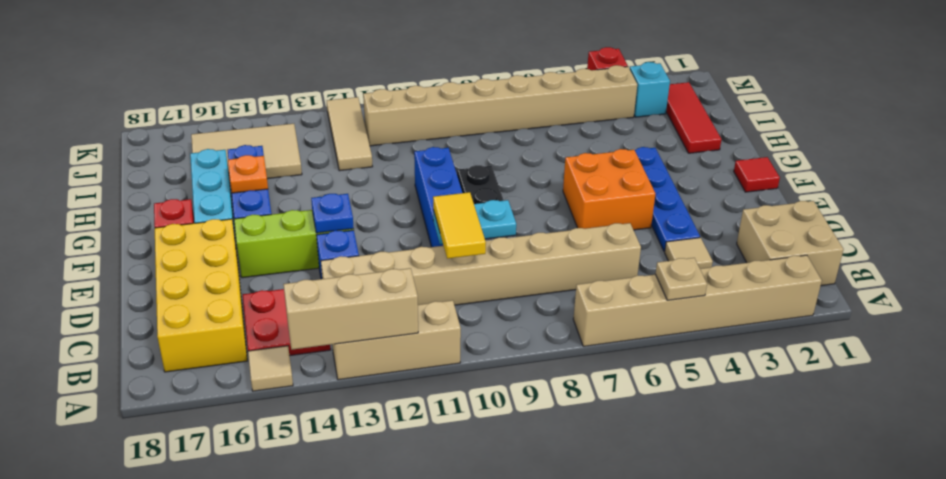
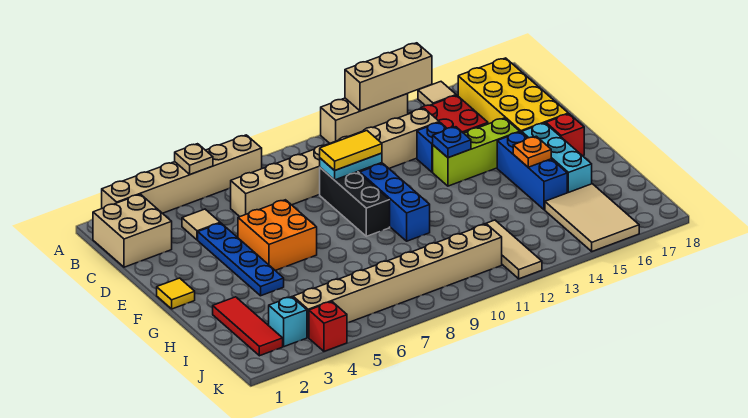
yellow tile C10:D10 level 3 -> yellow tile D9:D10 level 3
red tile F1 level 1 -> yellow tile F1 level 1
tan tile I14:J16 level 1 -> tan tile I15:K16 level 1

